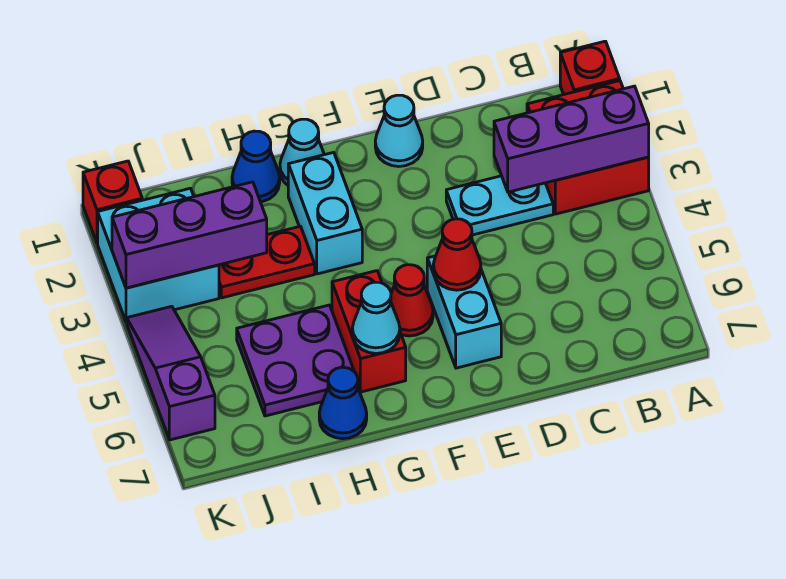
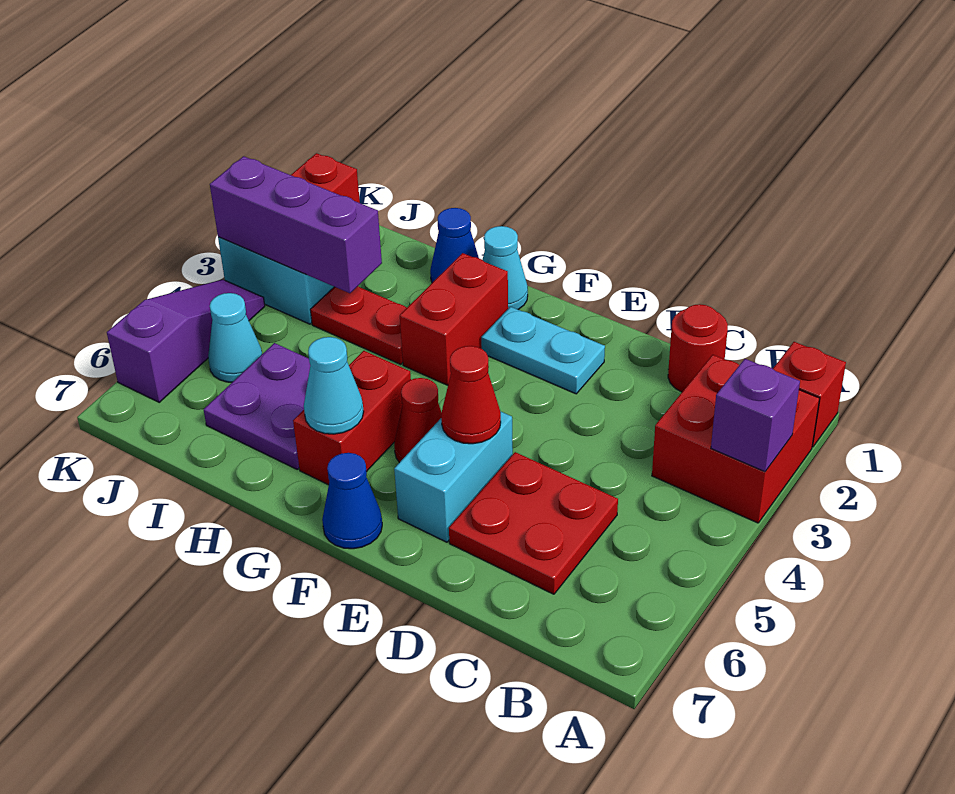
purple brick A3:C3 level 2 -> purple brick A3 level 2
none -> red round brick C1 level 1
cyan plate C3:D3 level 1 -> cyan plate E2:F2 level 1
none -> red plate C5:D6 level 1
cyan cone E1 level 1 -> cyan cone J5 level 1
cyan brick G2:G3 level 1 -> red brick G2:G3 level 1
blue cone H7 level 1 -> blue cone F7 level 1

